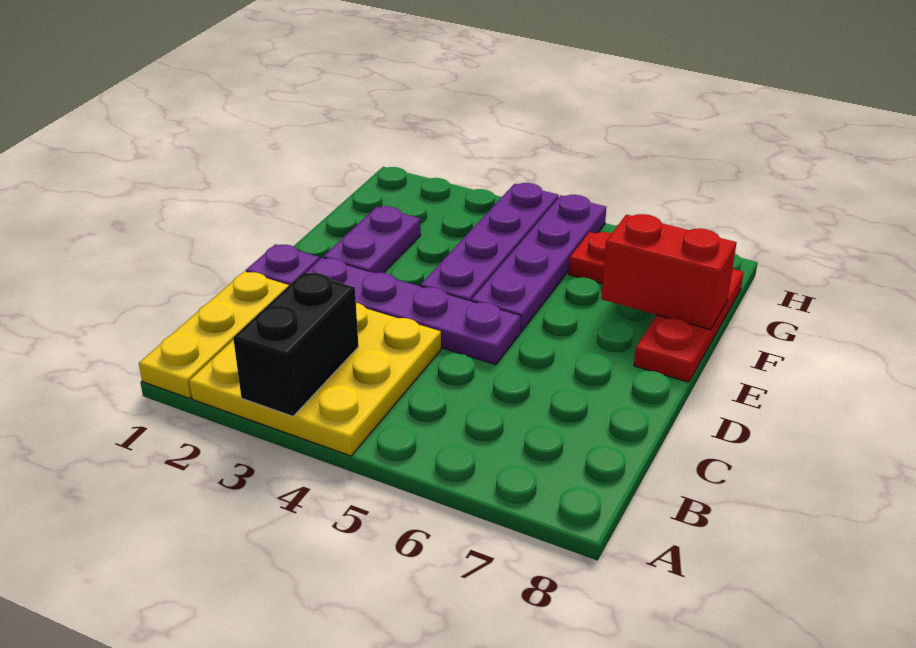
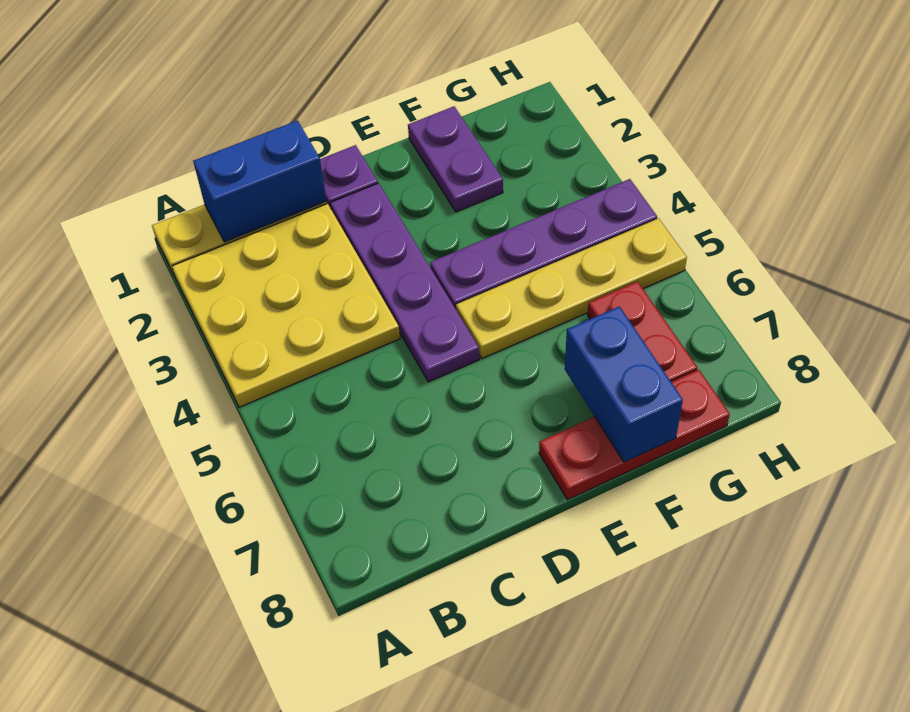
black brick A3:B3 level 2 -> none
none -> blue brick B1:C1 level 2
purple plate E2:F2 level 1 -> purple plate F1:F2 level 1
purple plate E5:H5 level 1 -> yellow plate E5:H5 level 1
red brick F7:F8 level 2 -> blue brick F7:F8 level 2

